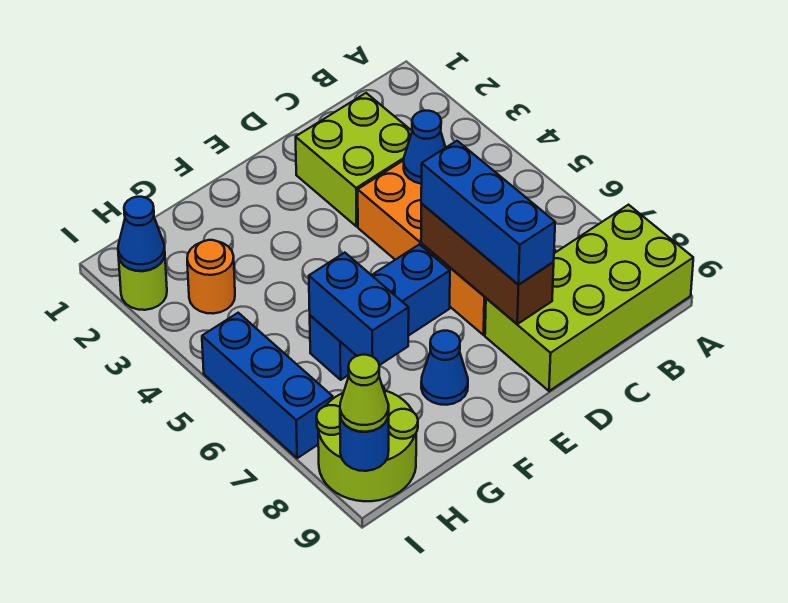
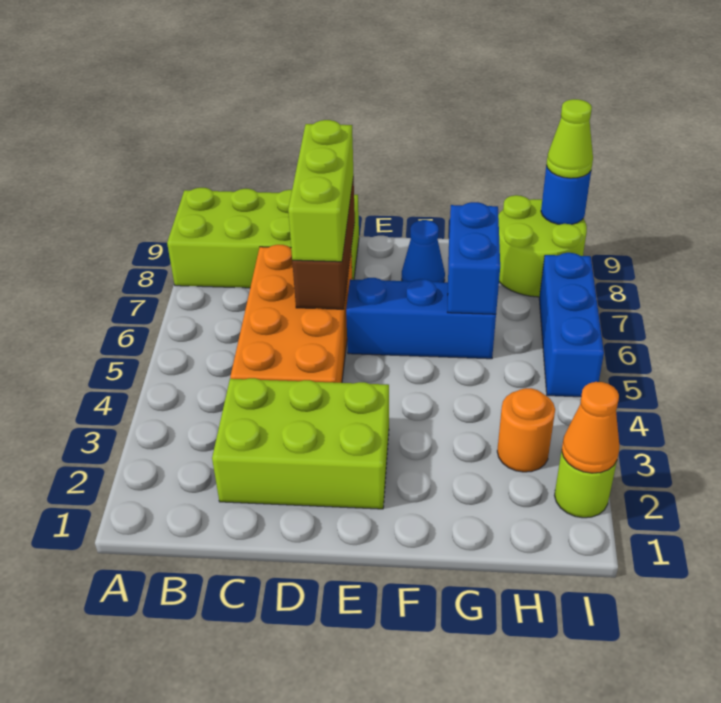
lime brick C2:D3 level 1 -> lime brick C2:E3 level 1
blue cone C4 level 2 -> none
blue brick D6:D8 level 3 -> lime brick D6:D8 level 3
blue cone I2 level 2 -> orange cone I2 level 2

